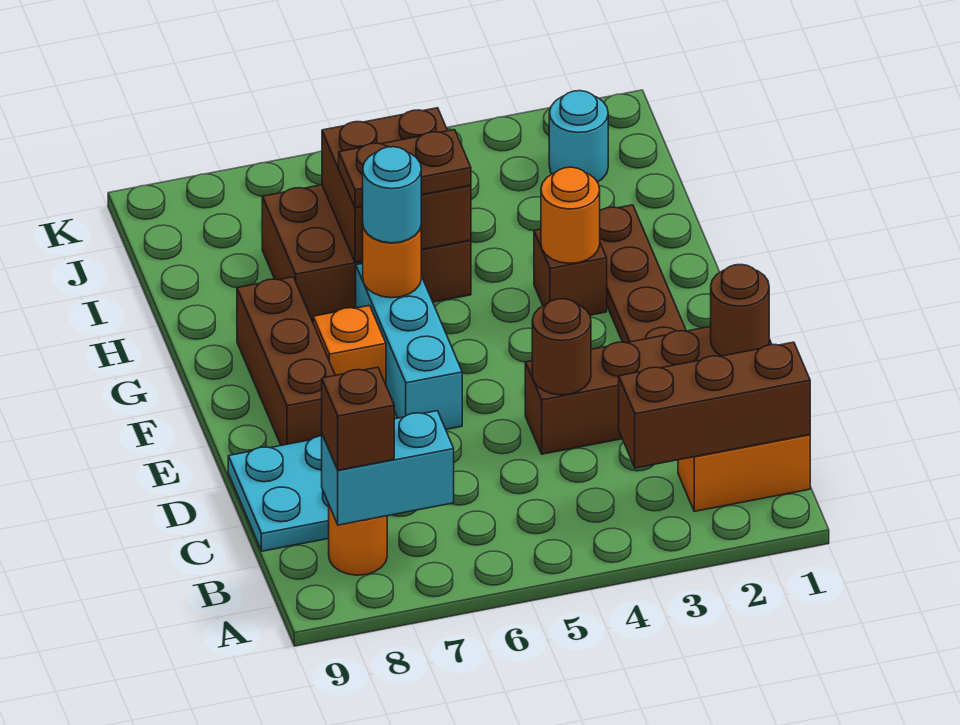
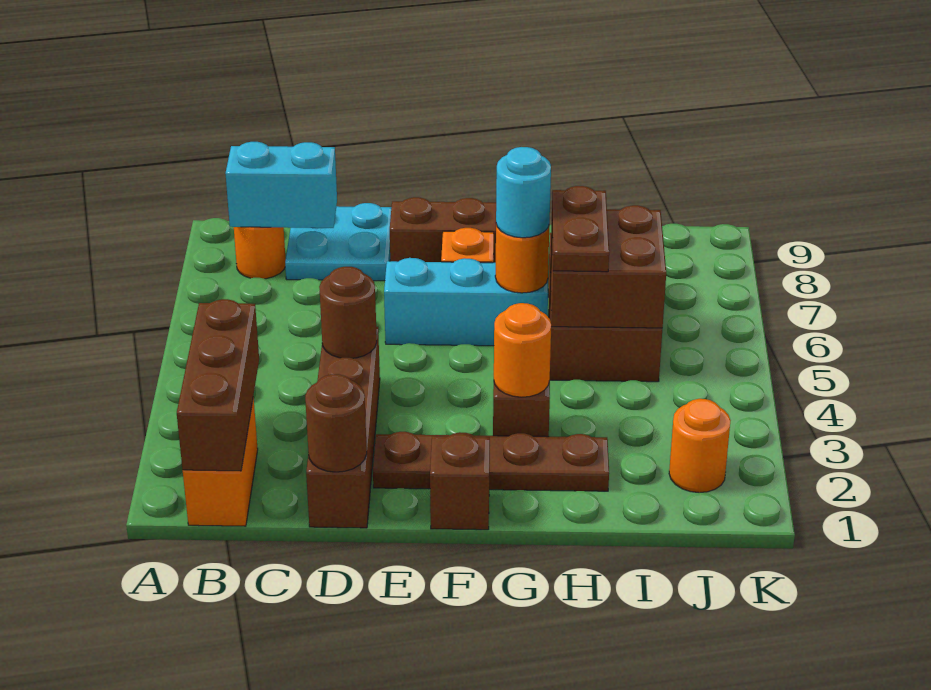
cyan brick B7:B8 level 2 -> cyan brick B8:C8 level 2
brown brick B8 level 3 -> brown brick F1 level 1
cyan round brick J2 level 1 -> orange round brick J2 level 1

